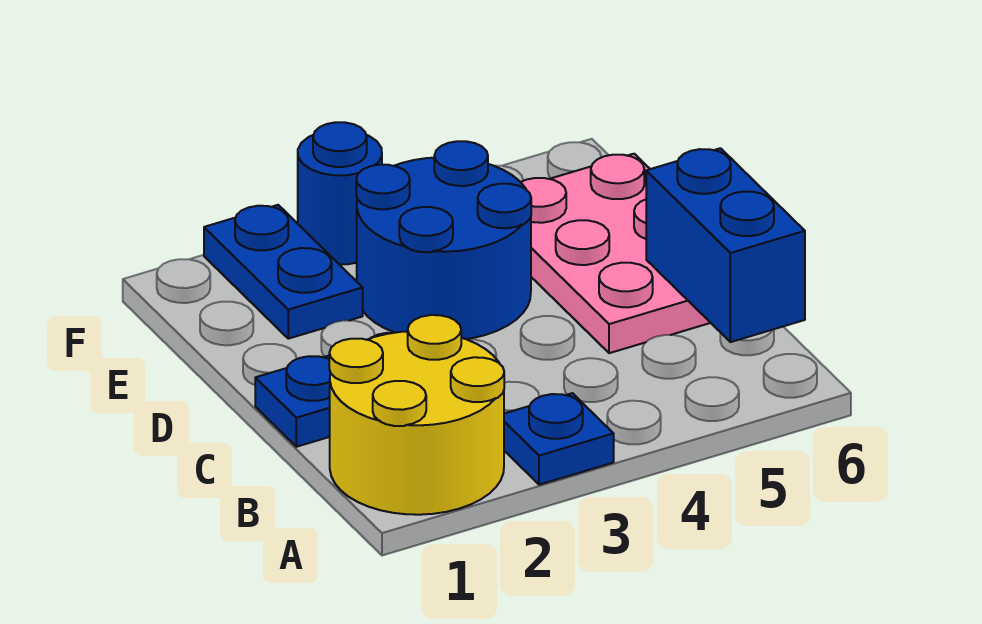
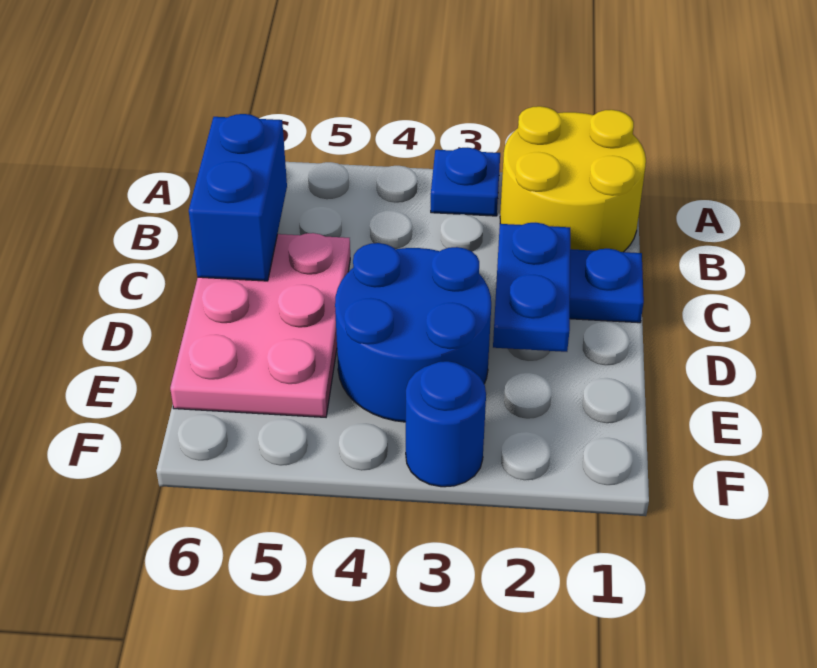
blue plate E2:F2 level 1 -> blue plate C2:D2 level 2

